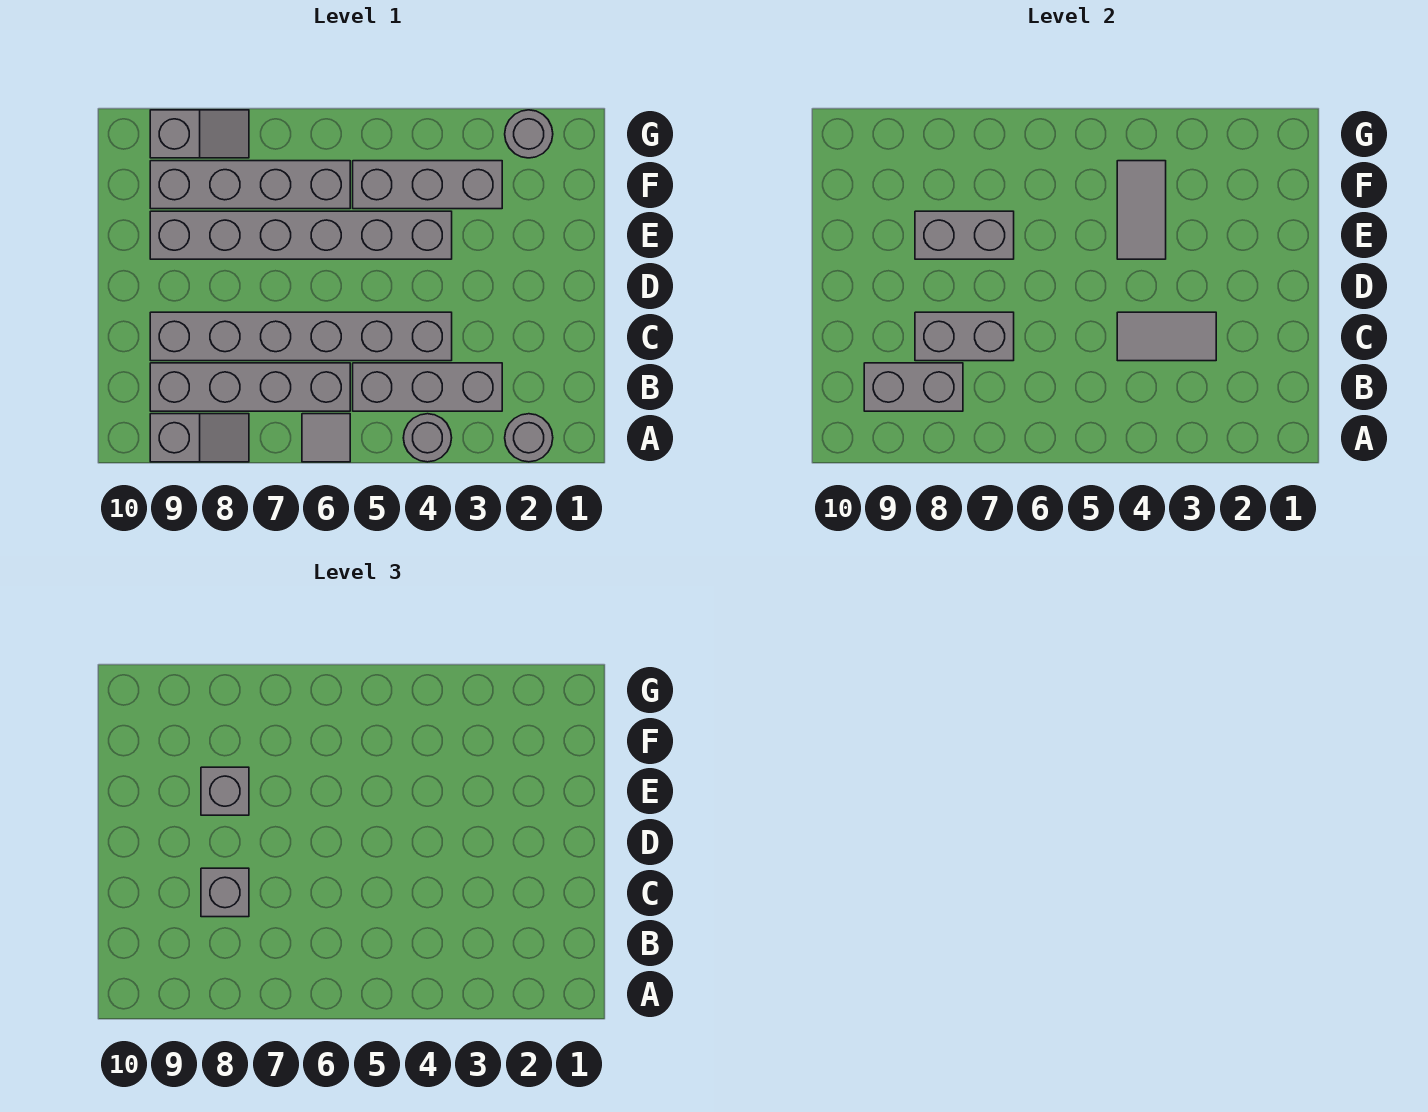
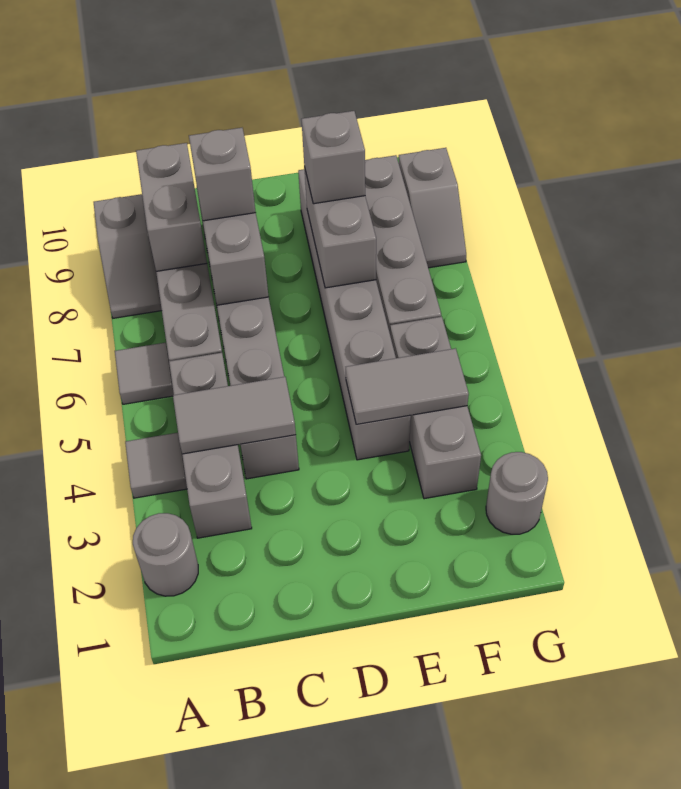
grey round brick A4 level 1 -> grey tile A4 level 1
grey tile C3:C4 level 2 -> grey tile B4:C4 level 2

